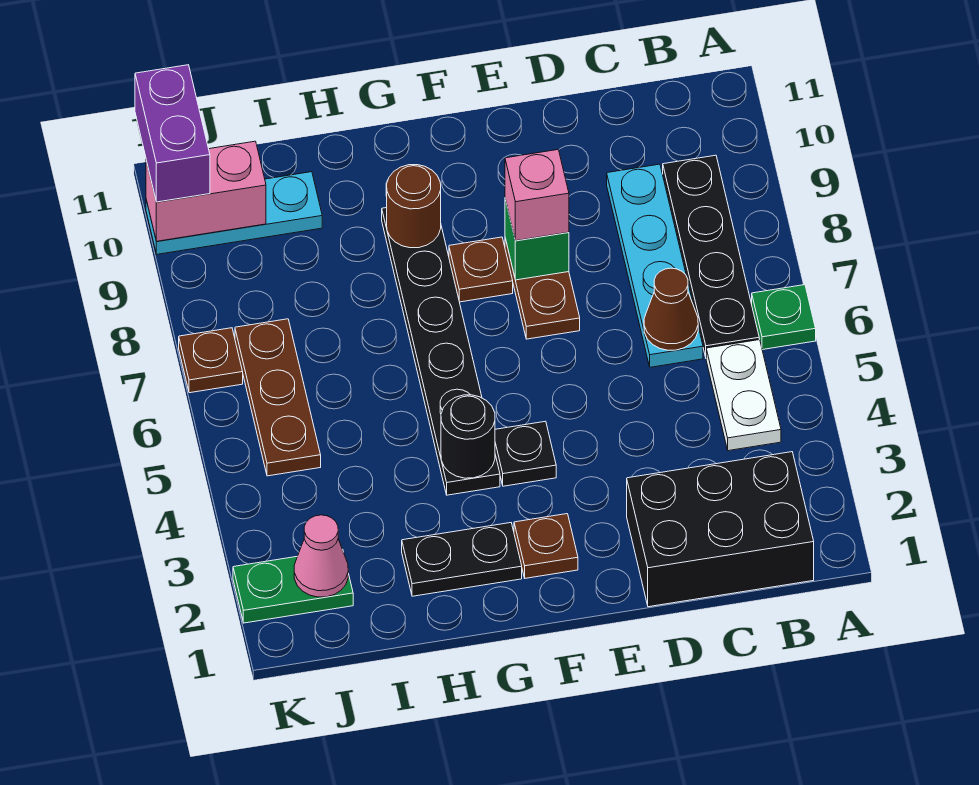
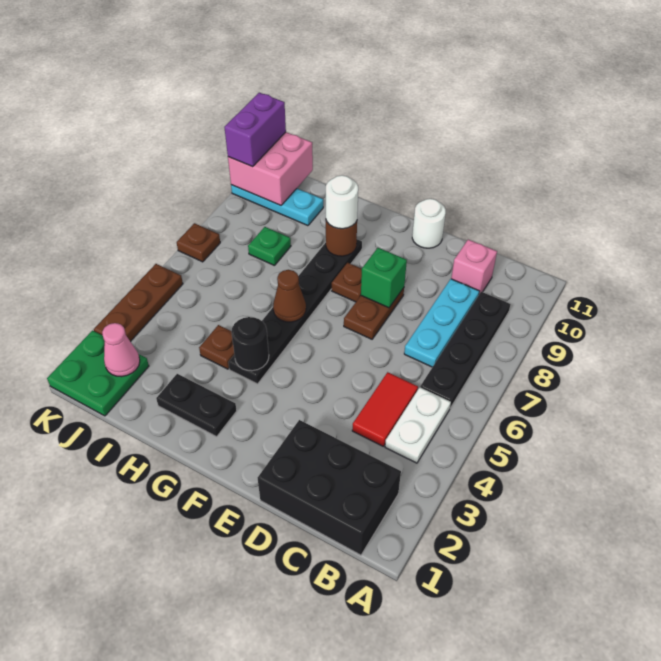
green plate A6 level 1 -> green plate I8 level 1
none -> red tile C4:C5 level 1
cyan plate C6:C9 level 1 -> cyan plate C7:C9 level 1
brown cone C6 level 2 -> brown cone G6 level 2
pink brick E8 level 3 -> pink brick C10 level 1
none -> white round brick E11 level 1
brown plate F2 level 1 -> brown plate H4 level 1
black plate F4 level 1 -> none
none -> white round brick G9 level 3
green plate J2:K2 level 1 -> green plate J1:K2 level 1
brown plate J5:J7 level 1 -> brown plate K3:K5 level 1
pink brick J10:K10 level 2 -> pink brick J10:K11 level 2

